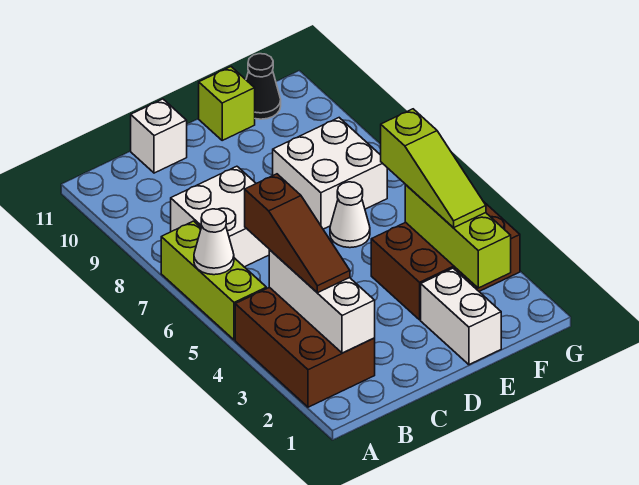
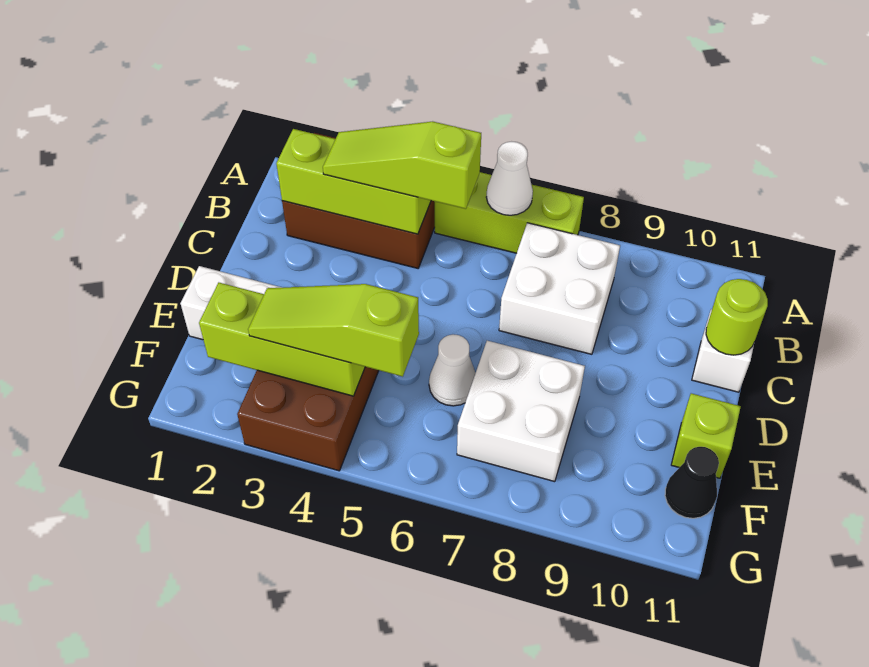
white brick B2:B4 level 2 -> lime brick B2:B4 level 2
brown slope B3:B5 level 3 top 5 -> lime slope B3:B5 level 3 top 5
none -> lime round brick C11 level 2

